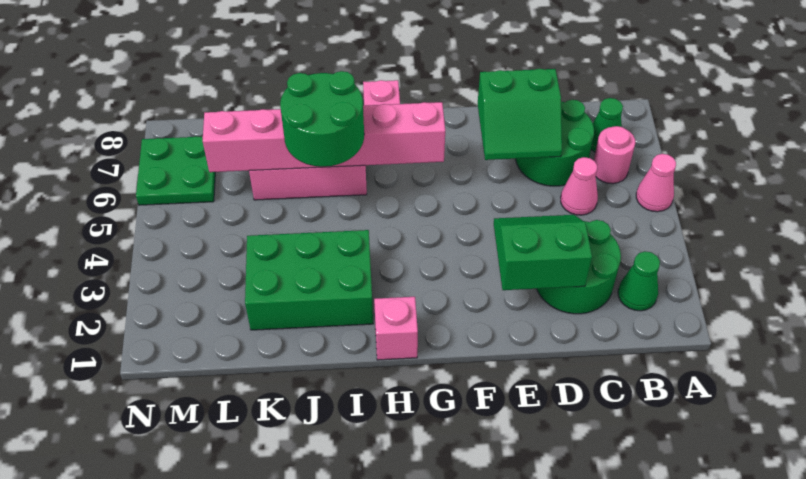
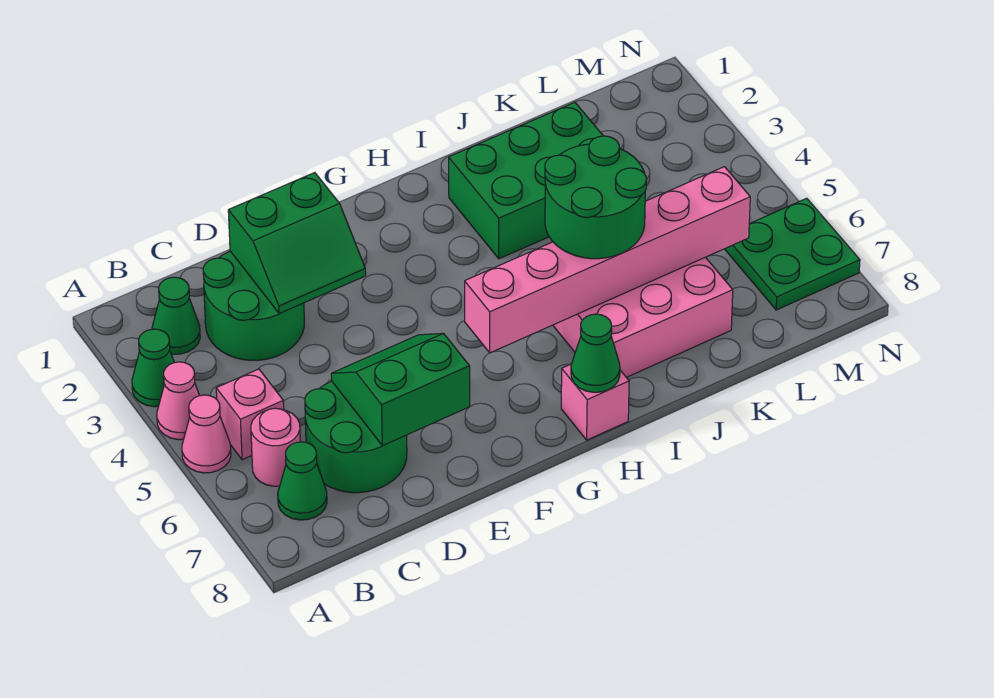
none -> green cone A3 level 1
pink cone C5 level 1 -> pink cone A4 level 1
pink brick H1 level 1 -> pink brick B5 level 1
none -> green cone H8 level 2

